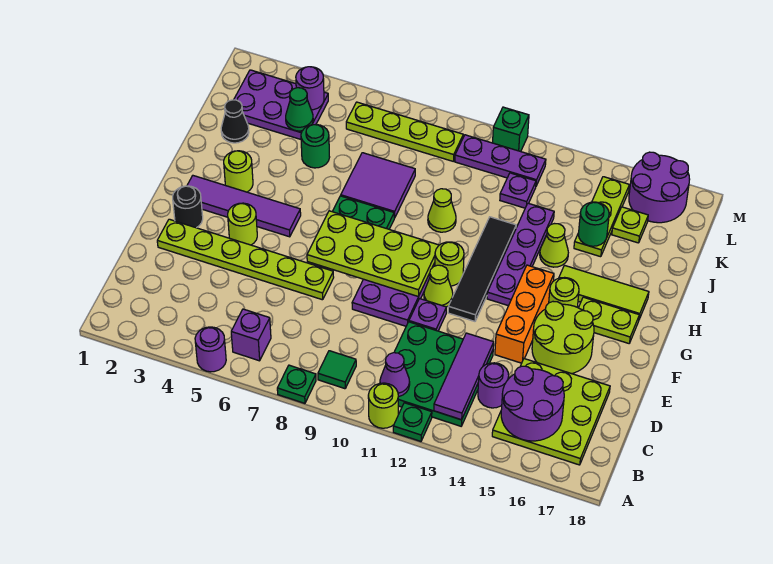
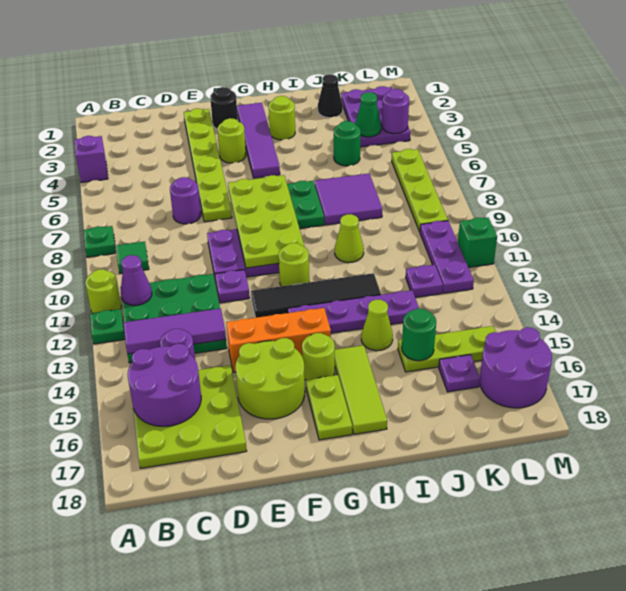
purple round brick A5 level 1 -> purple round brick D7 level 1
purple brick B6 level 1 -> purple brick A4 level 1
lime cone F11 level 1 -> none
lime plate K16 level 1 -> purple plate K16 level 1

